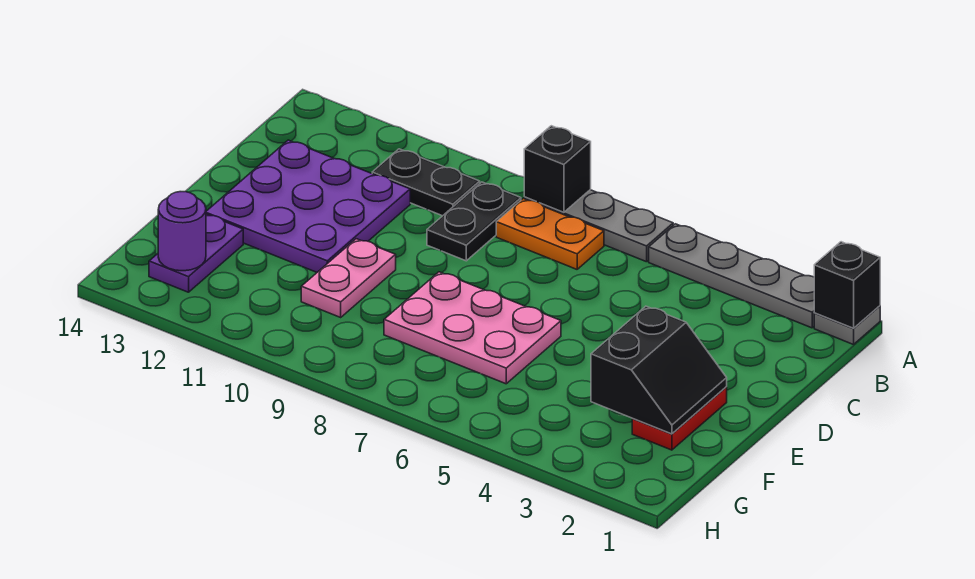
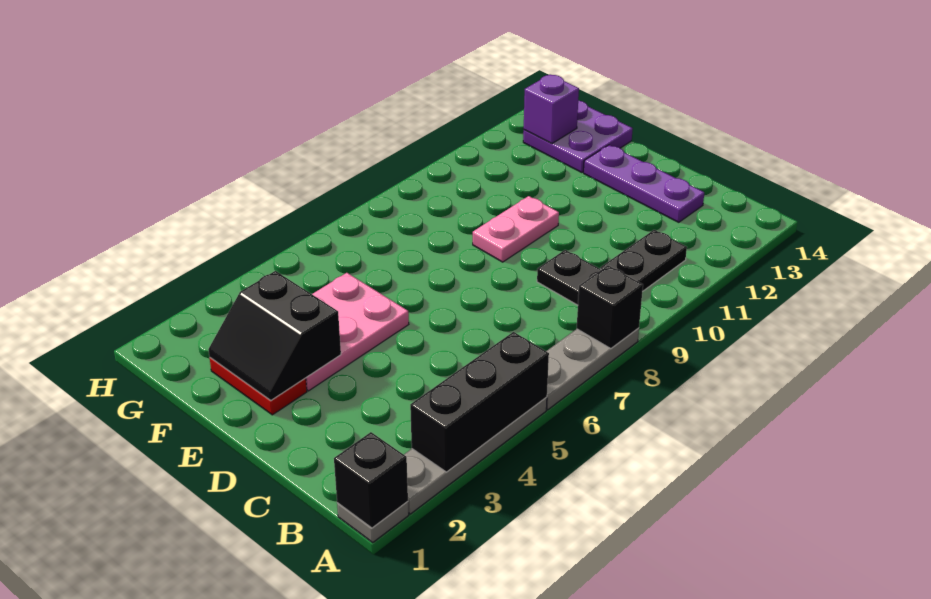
none -> black brick A3:A5 level 2
orange plate B7:B8 level 1 -> none
purple plate C11:E13 level 1 -> purple plate C13:E13 level 1
pink plate E6:F8 level 1 -> pink plate E3:F5 level 1
pink plate E10:F10 level 1 -> pink plate E9:E10 level 1
purple plate F13:G13 level 1 -> purple plate F13:G14 level 1
purple round brick G13 level 2 -> purple brick G13 level 2

